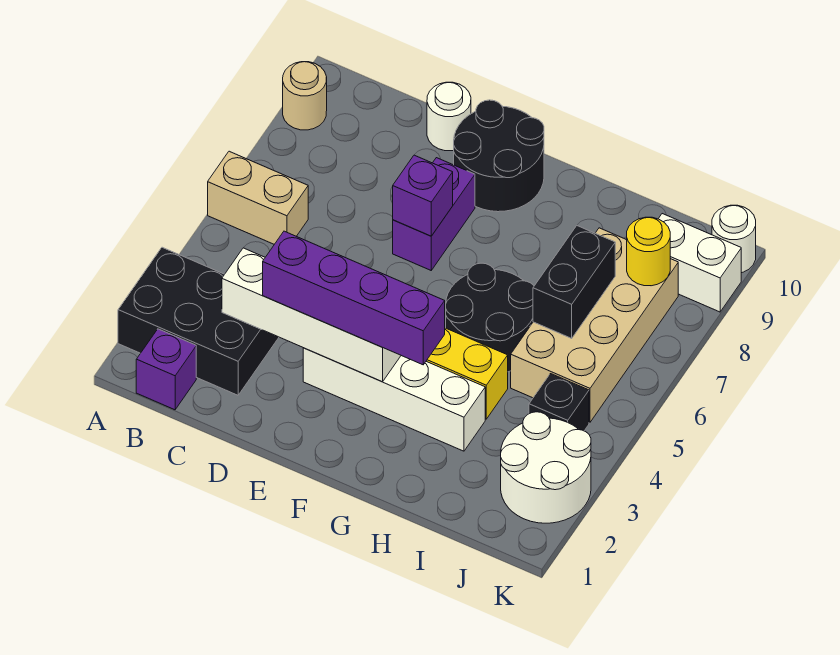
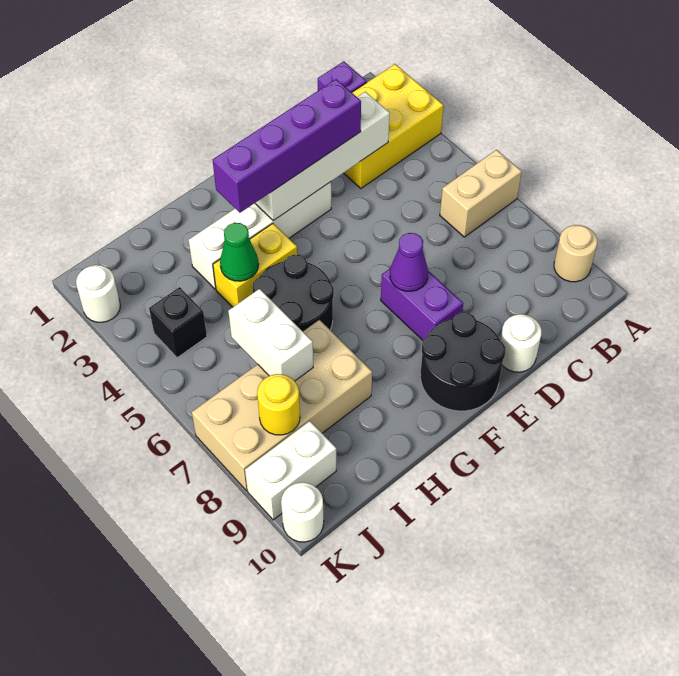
black brick A2:C3 level 1 -> yellow brick A2:C3 level 1
purple brick E7 level 2 -> purple cone E7 level 2
none -> green cone H4 level 2
tan brick I5:J8 level 1 -> tan brick H7:K8 level 1
black brick I6:I7 level 2 -> white brick I6:I7 level 2
white round brick J2:K3 level 1 -> white round brick K2 level 1

